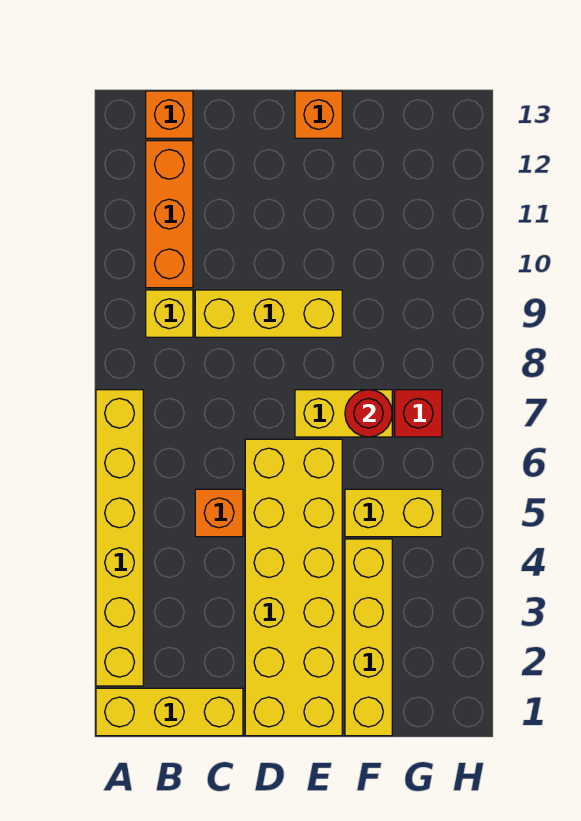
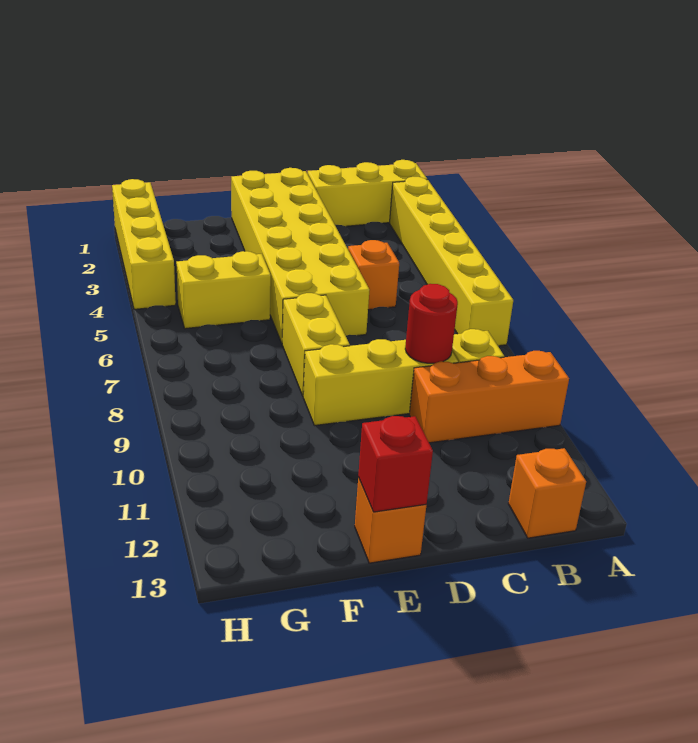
orange brick B10:B12 level 1 -> orange brick A10:C10 level 1
yellow brick E7:F7 level 1 -> yellow brick E7:E8 level 1
yellow brick F1:F4 level 1 -> yellow brick H1:H4 level 1
red round brick F7 level 2 -> red round brick C9 level 2
red brick G7 level 1 -> red brick E13 level 2

